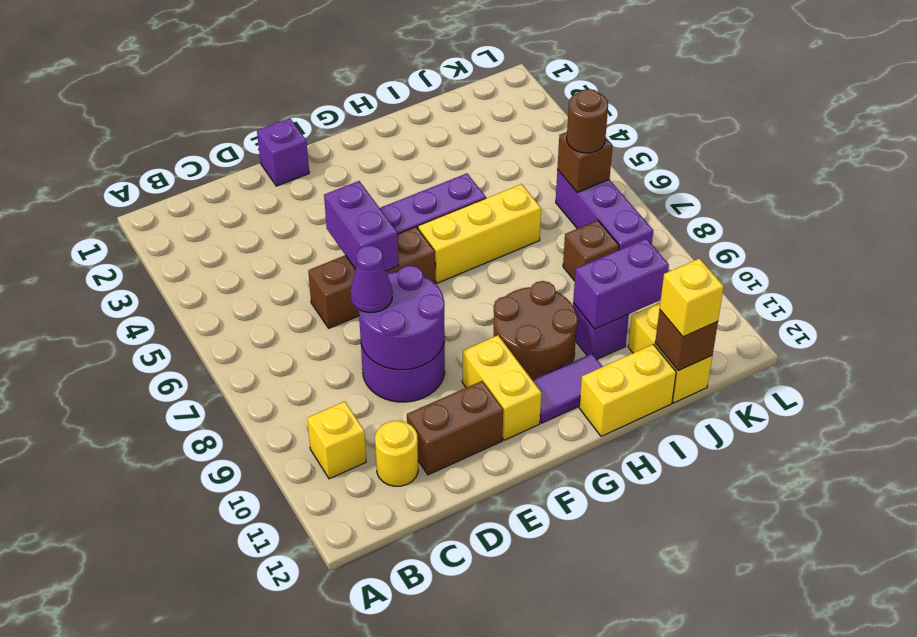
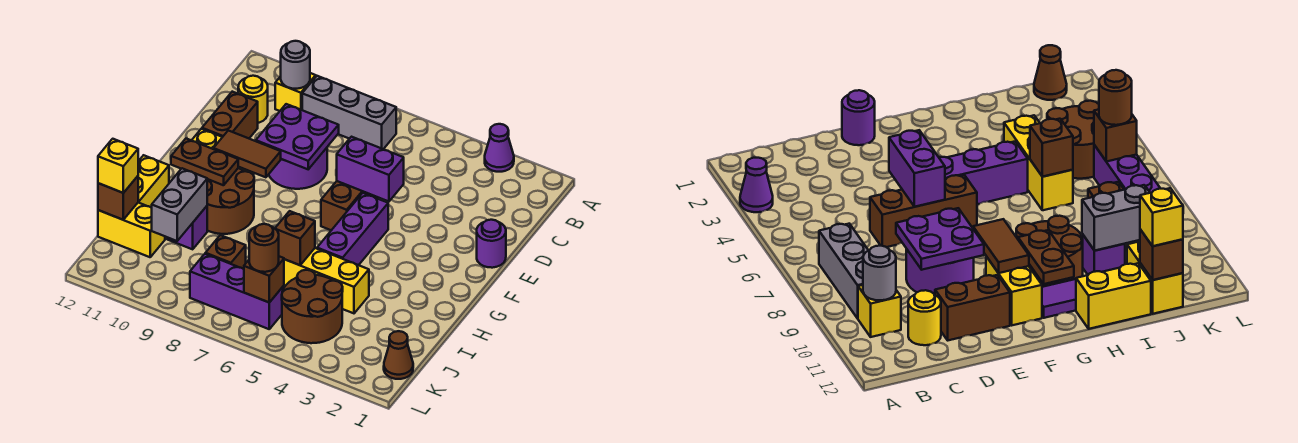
none -> grey brick B7:B9 level 1
none -> grey round brick B10 level 2
purple round brick D8:E9 level 2 -> purple plate D8:E9 level 2
purple cone D8 level 3 -> purple cone A3 level 1
purple brick E1 level 1 -> purple round brick E1 level 1
none -> brown tile F9:F10 level 2
yellow brick G6:I6 level 1 -> yellow brick I4:I6 level 1
none -> brown plate G10:G11 level 2
none -> brown brick I6 level 2
purple brick I10:J10 level 2 -> grey brick I10:J10 level 2
none -> brown round brick J4:K5 level 1
none -> brown cone K1 level 1

